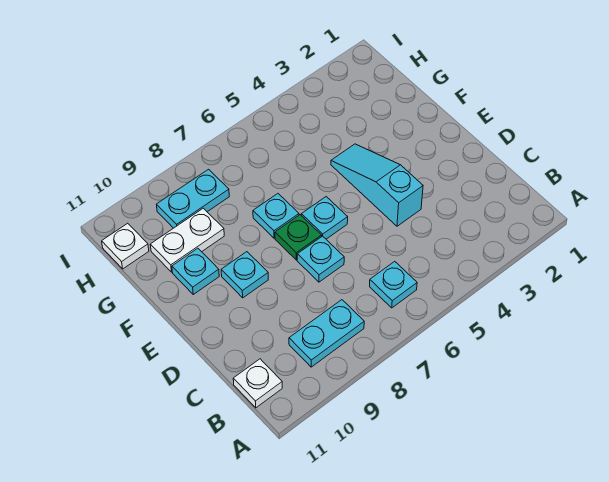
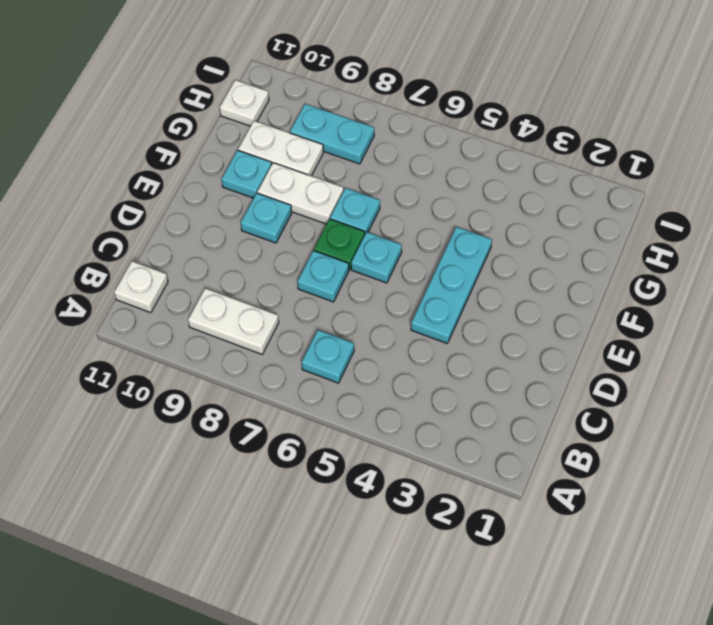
cyan plate B8:B9 level 1 -> white plate B8:B9 level 1
cyan slope D4:F4 level 1 top D -> cyan plate D4:F4 level 1
none -> white plate F8:F9 level 1

